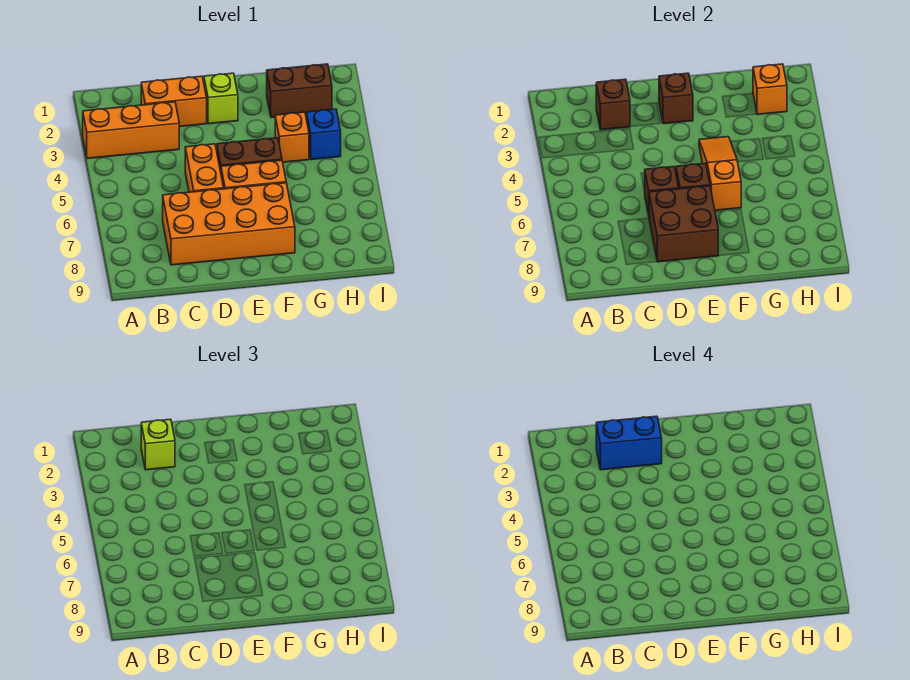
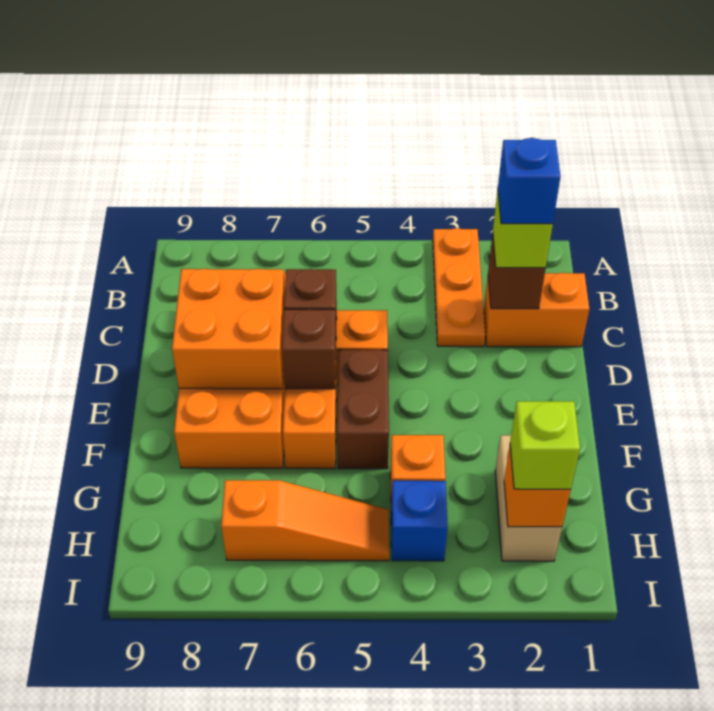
orange brick A3:C3 level 1 -> orange plate A3:C3 level 1
orange brick C2:D2 level 1 -> orange brick C1:C2 level 1
blue brick C2:D2 level 4 -> blue brick C2 level 4
brown brick D7:E8 level 2 -> orange brick D7:E8 level 2
lime brick E2 level 1 -> lime brick H2 level 3
brown brick E2 level 2 -> none
orange slope F4:F6 level 2 top 6 -> orange slope H5:H7 level 1 top 7
brown brick G2:H2 level 1 -> tan brick G2:H2 level 1

